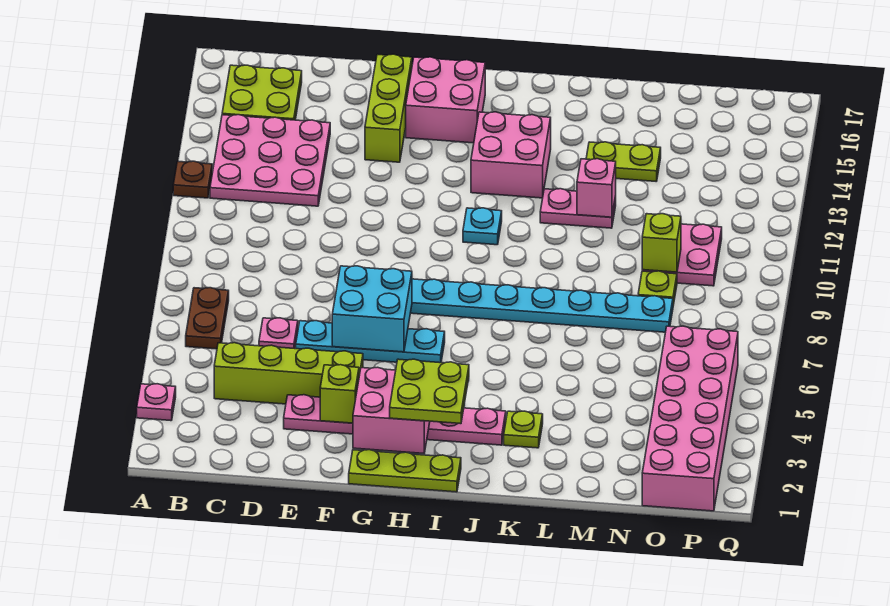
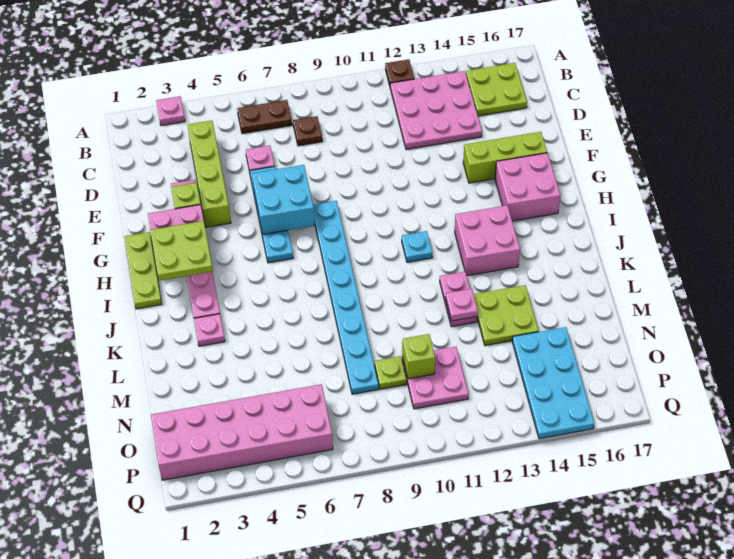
none -> brown plate C8 level 1
lime plate K3 level 1 -> pink plate K3 level 1
pink brick L12 level 2 -> pink plate L12 level 2
lime plate L14:M14 level 1 -> lime plate L13:M14 level 1
none -> cyan plate N14:Q15 level 1

